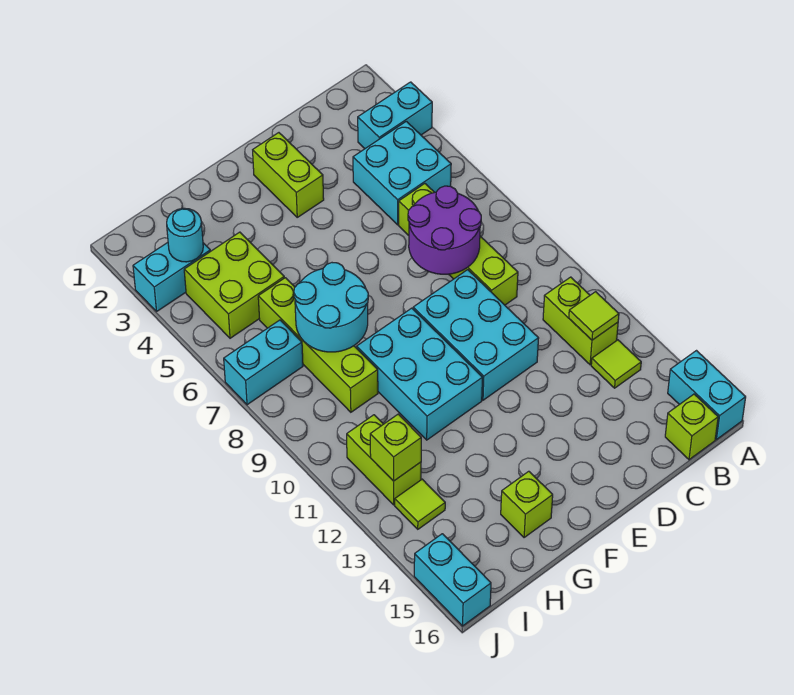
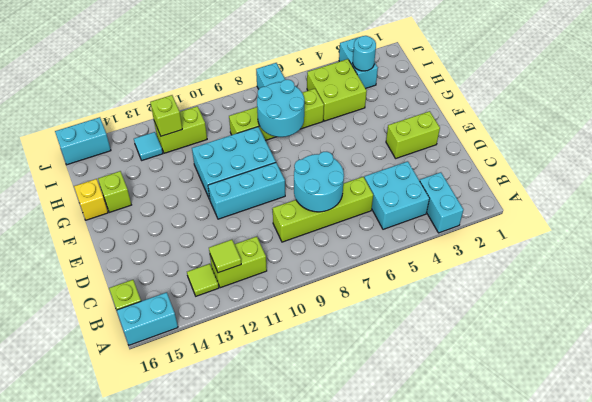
purple round brick C7:D8 level 2 -> cyan round brick C7:D8 level 2
cyan brick D9:E11 level 1 -> cyan brick E9:E11 level 1
none -> yellow brick G16 level 1
lime tile I13 level 1 -> cyan tile I13 level 1

